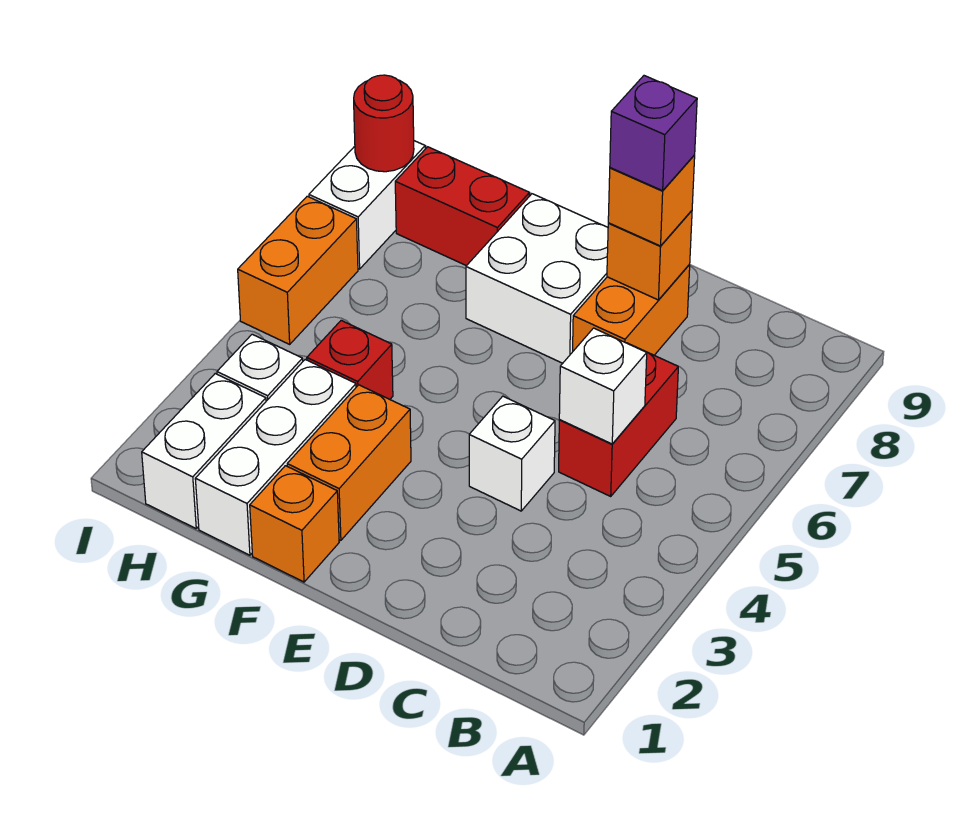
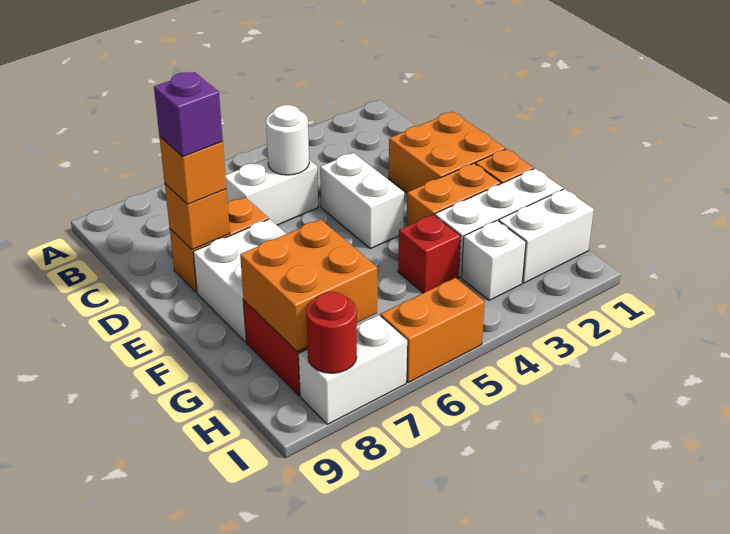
red brick C5:C6 level 1 -> white brick C5:C6 level 1
white brick C5 level 2 -> white round brick C5 level 2
none -> orange brick D1:E2 level 1
white brick D4 level 1 -> white brick D4:E4 level 1
none -> orange brick G7:H8 level 2

